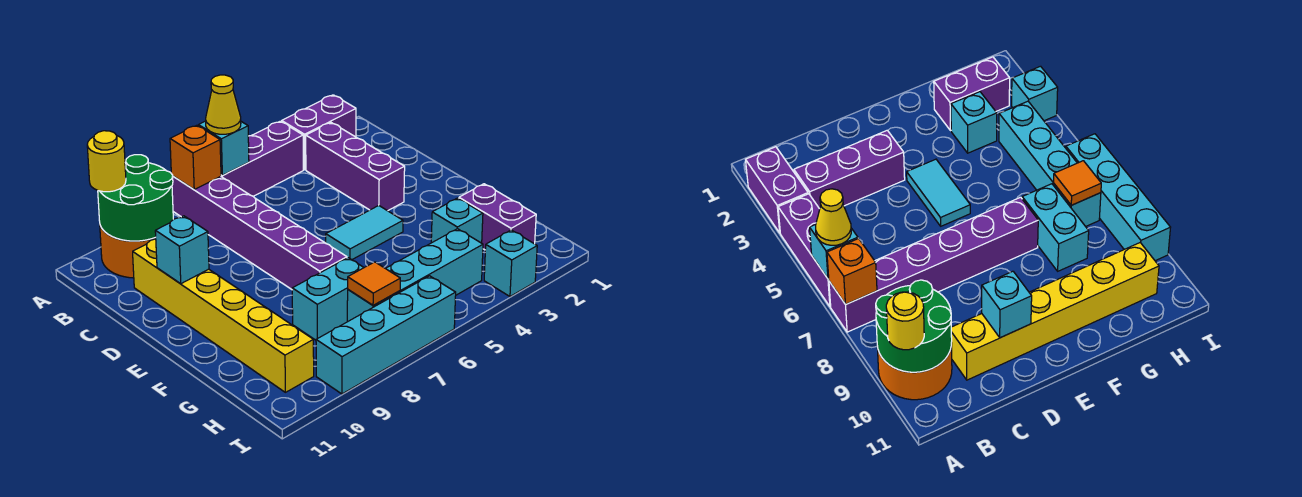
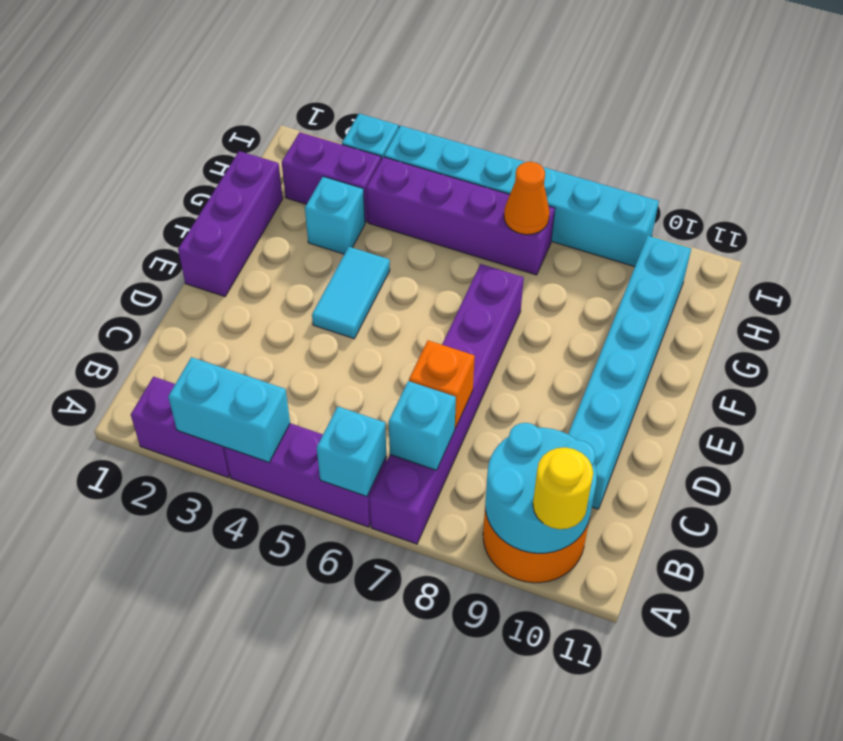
yellow cone A6 level 3 -> none
orange brick A7 level 2 -> orange brick C7 level 2
green round brick A9:B10 level 2 -> cyan round brick A9:B10 level 2
purple brick B3:D3 level 1 -> purple brick E1:G1 level 1
yellow brick C10:H10 level 1 -> cyan brick C10:H10 level 1
cyan brick D10 level 2 -> cyan brick B7 level 2
cyan tile E4:E5 level 1 -> cyan tile E4:F4 level 1
purple brick G2:H2 level 1 -> purple brick H2:H3 level 1
cyan brick G7:G8 level 1 -> cyan brick A3:A4 level 2
cyan brick H4:H7 level 1 -> purple brick H4:H7 level 1
orange tile H7 level 2 -> orange cone H7 level 2
cyan brick I6:I9 level 1 -> cyan brick I4:I9 level 1

